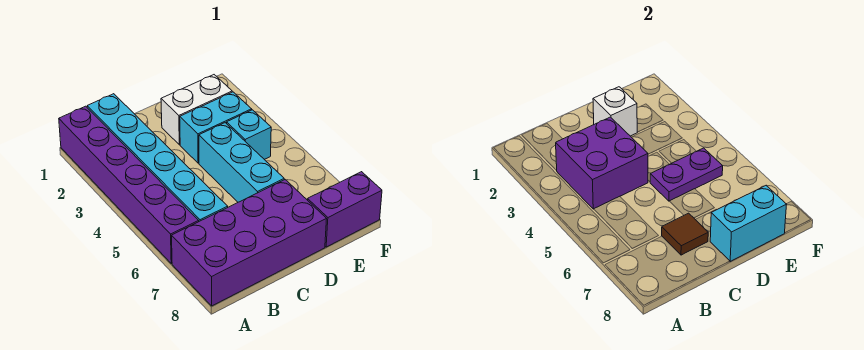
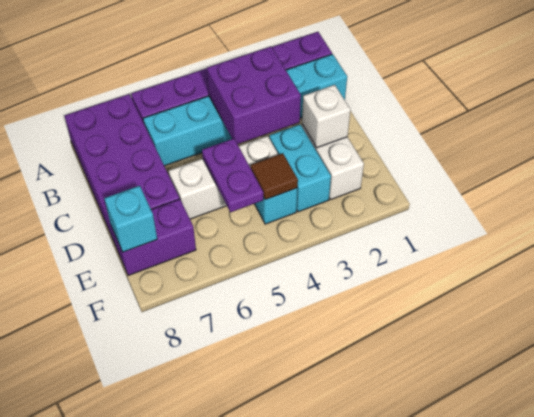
brown tile C7 level 2 -> brown tile E4 level 2
cyan brick D4:D6 level 1 -> white brick D4:D6 level 1
cyan brick D8:E8 level 2 -> cyan brick E8 level 2
purple brick E8:F8 level 1 -> purple brick E7:E8 level 1

